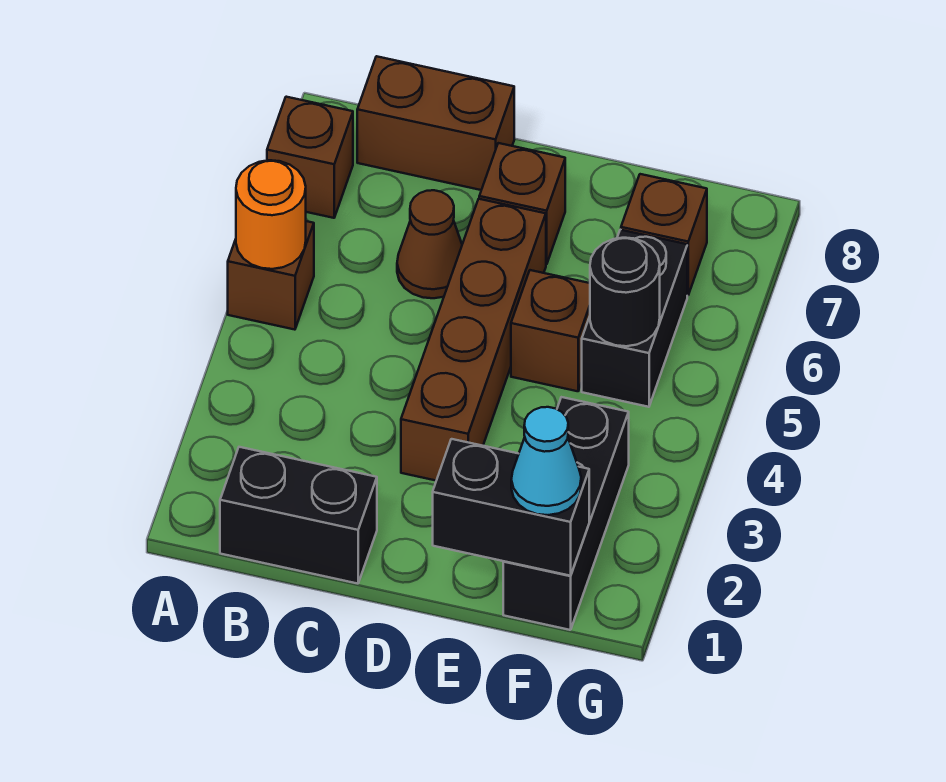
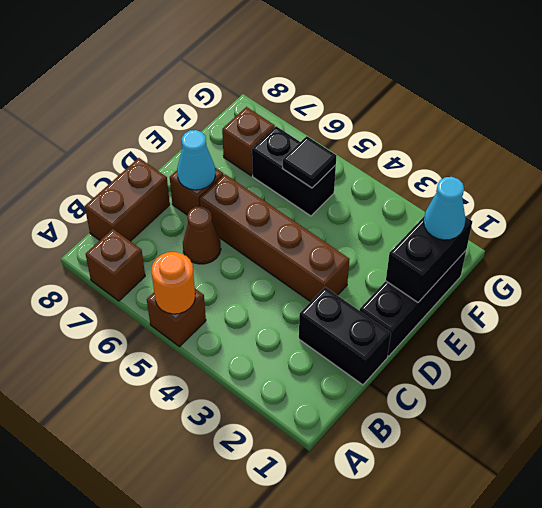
black brick B1:C1 level 1 -> black brick C1:C2 level 1
none -> cyan cone D7 level 2
brown brick E5 level 1 -> none
black brick F1:F3 level 1 -> black brick D1:F1 level 1
black round brick F5 level 2 -> black tile F5 level 2

